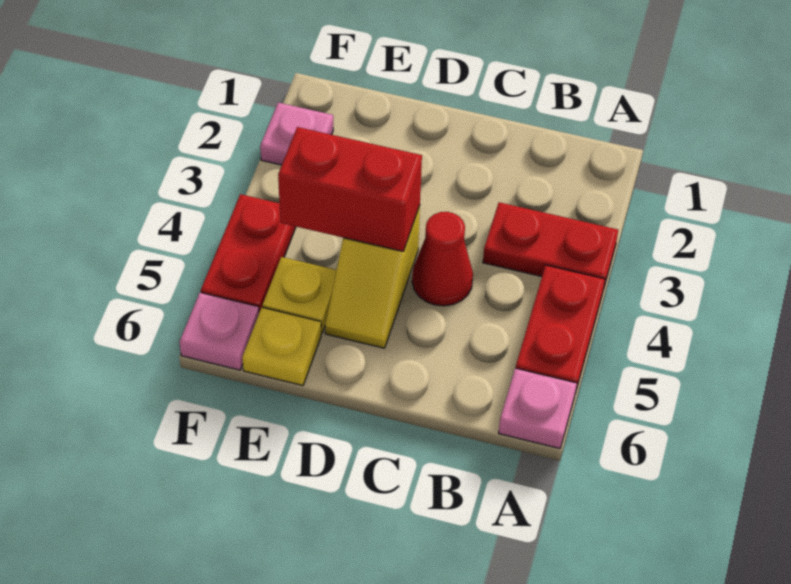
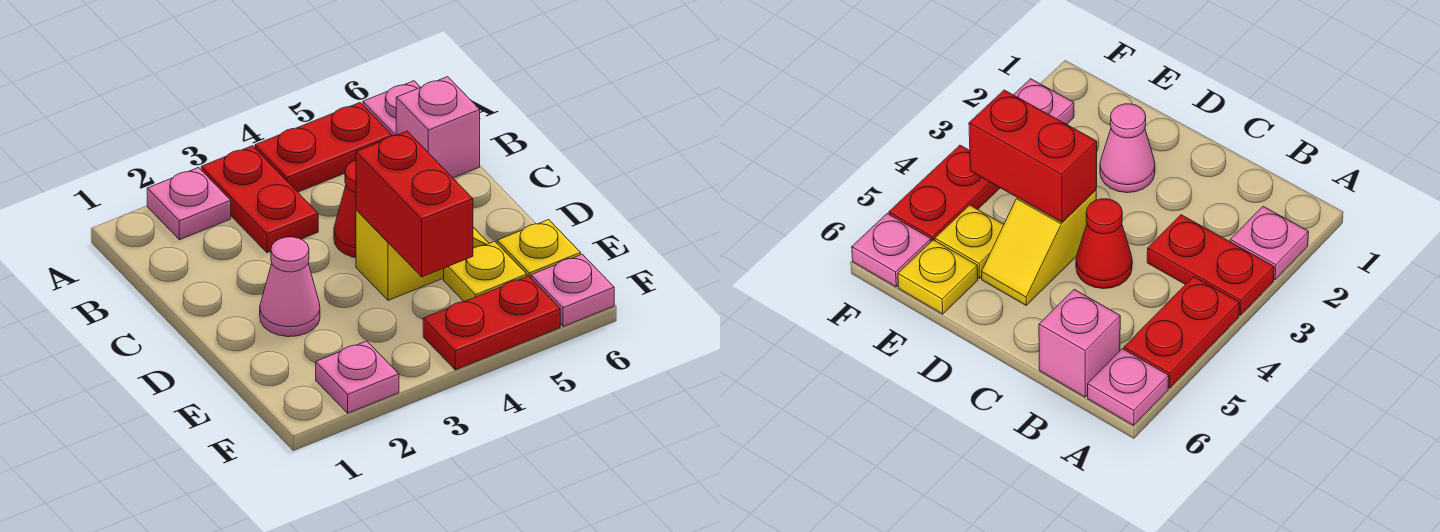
none -> pink plate A2 level 1
none -> pink brick B6 level 1
none -> pink cone D2 level 1

